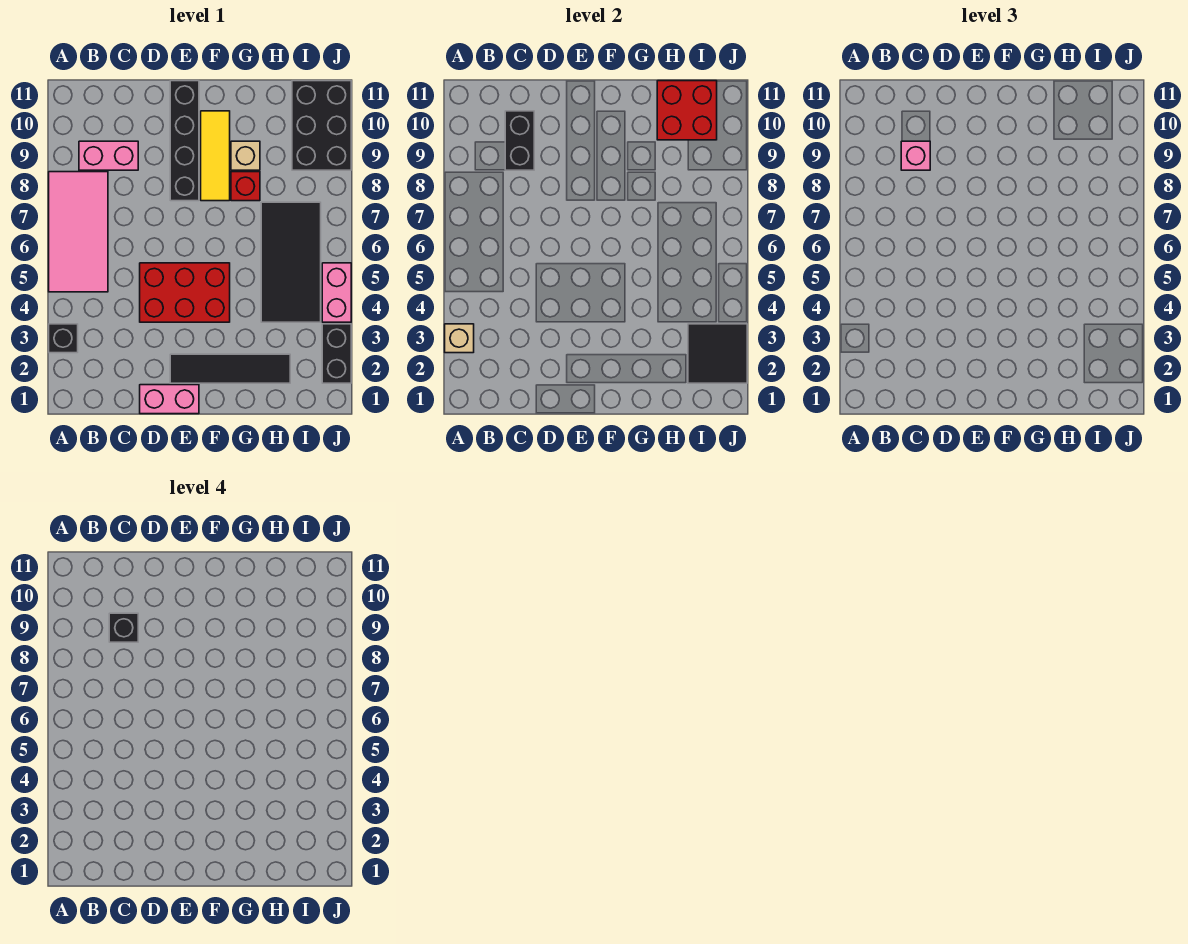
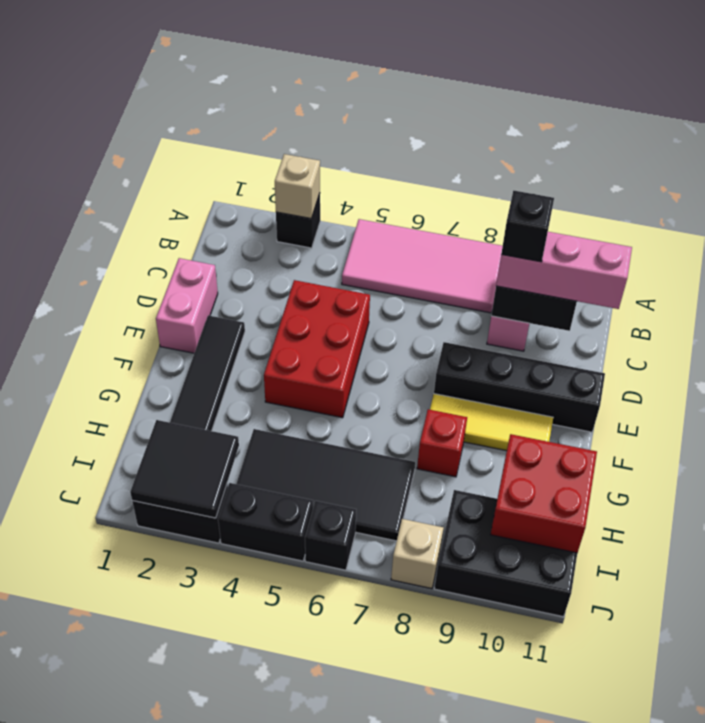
pink brick C9 level 3 -> pink brick C9:C11 level 3
tan brick G9 level 1 -> tan brick J8 level 1
pink brick J4:J5 level 1 -> black brick J4:J5 level 1
none -> black brick J6 level 1

